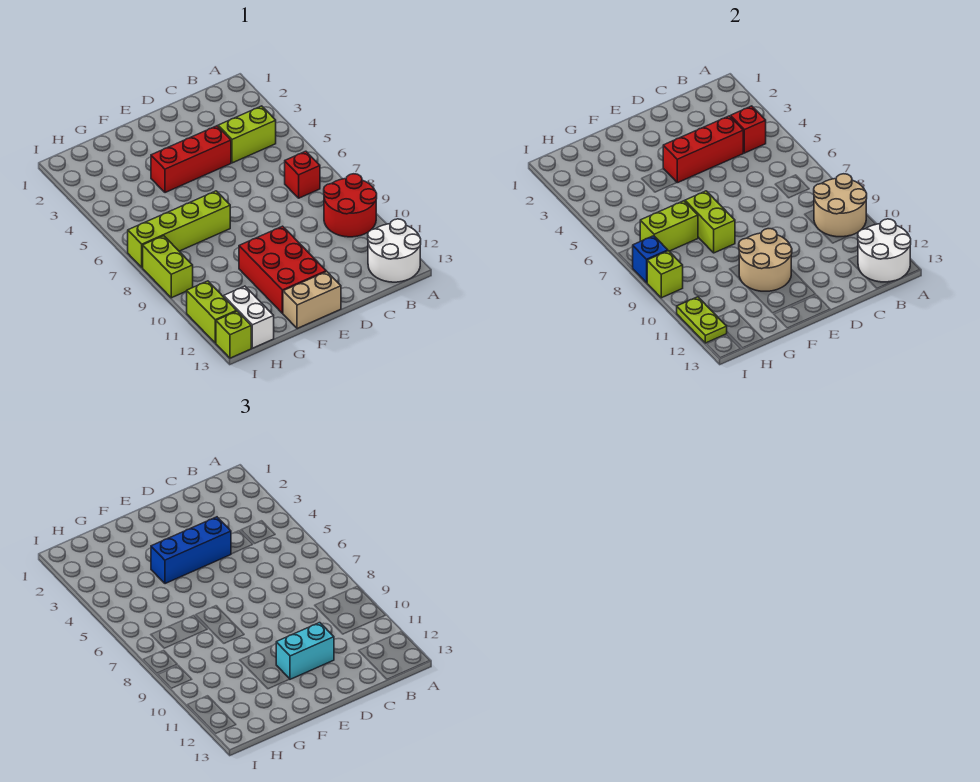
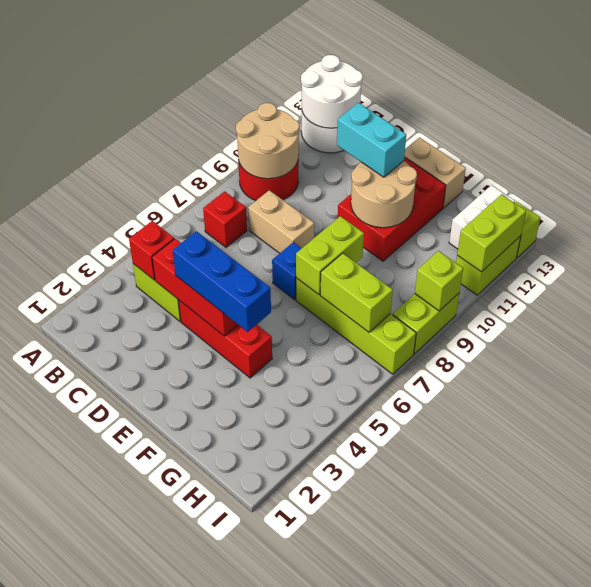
none -> tan brick C8:D8 level 1
blue brick I8 level 2 -> blue brick E7 level 1
lime plate I11:I12 level 2 -> lime brick I11:I12 level 2

